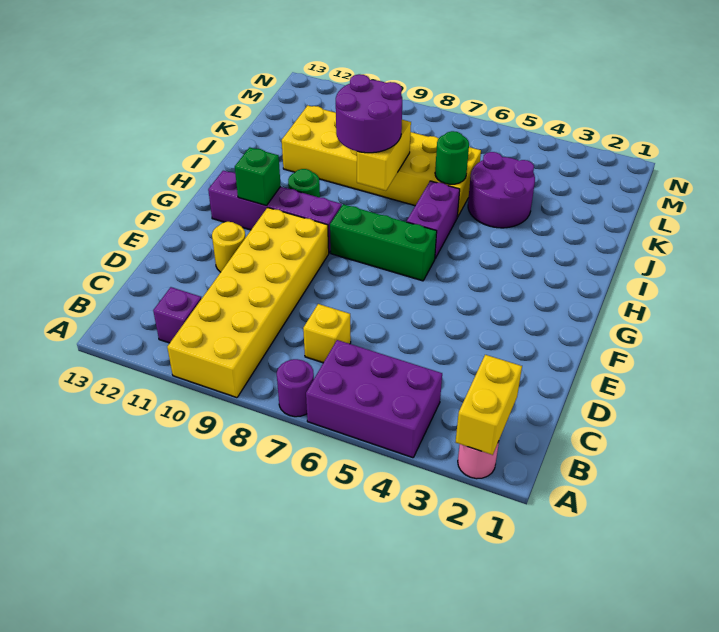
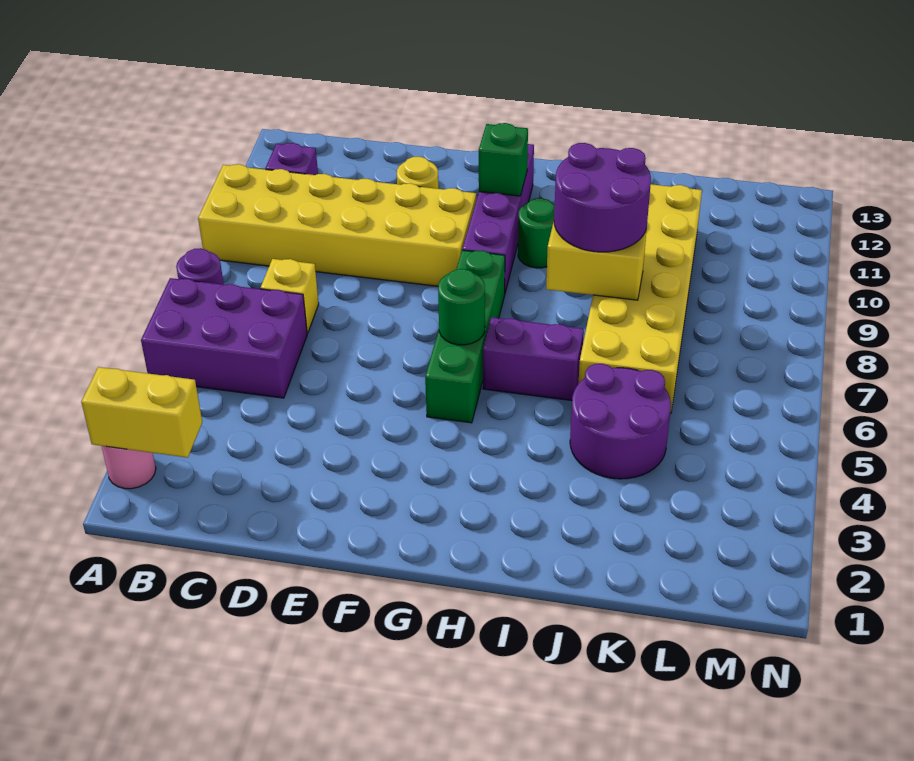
purple brick A4:B6 level 1 -> purple brick A5:C6 level 1
green brick G6:G8 level 1 -> green brick G5:G8 level 1
green round brick J6 level 2 -> green round brick G6 level 2

